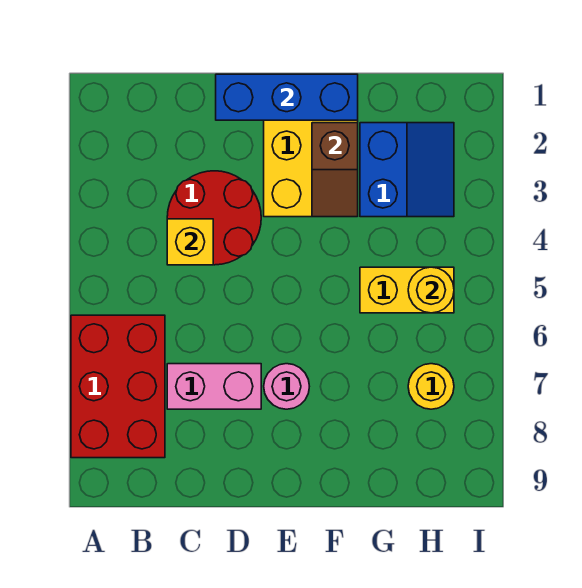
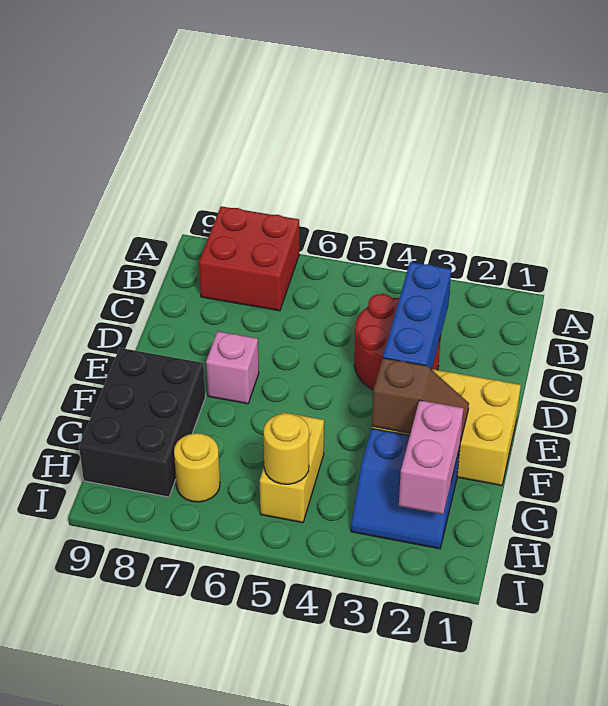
red brick A6:B8 level 1 -> red brick A7:B8 level 1
yellow brick C4 level 2 -> none
pink brick C7:D7 level 1 -> pink brick G2:H2 level 2
blue brick D1:F1 level 2 -> blue brick C3:E3 level 2
pink round brick E7 level 1 -> pink brick E7 level 1
brown slope F2:F3 level 2 top 2 -> brown slope F2:F3 level 2 top 3
none -> black brick F8:H9 level 1

